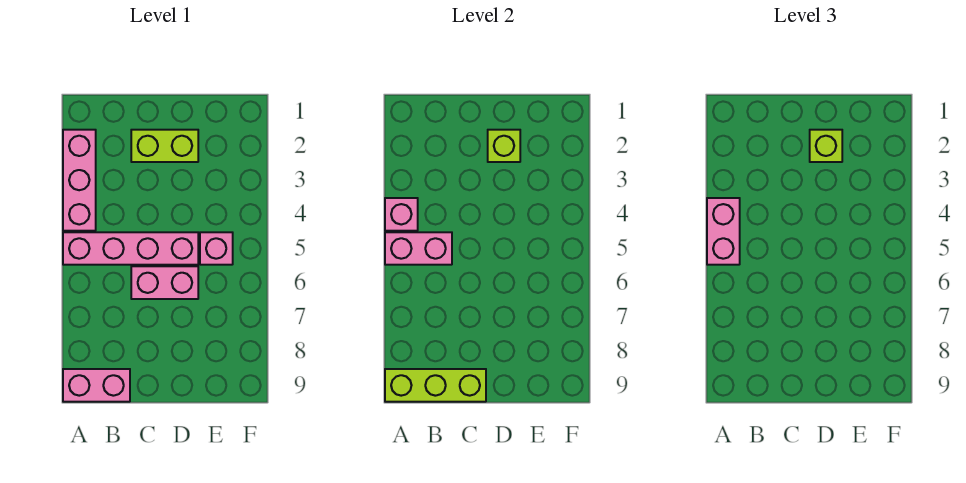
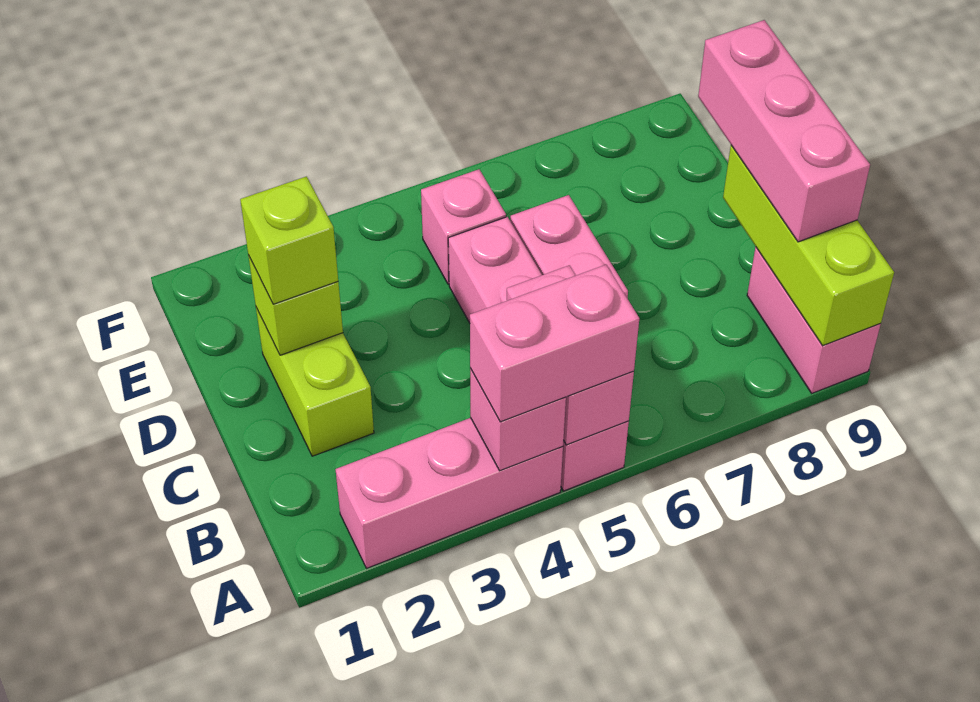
none -> pink brick B9:D9 level 3

